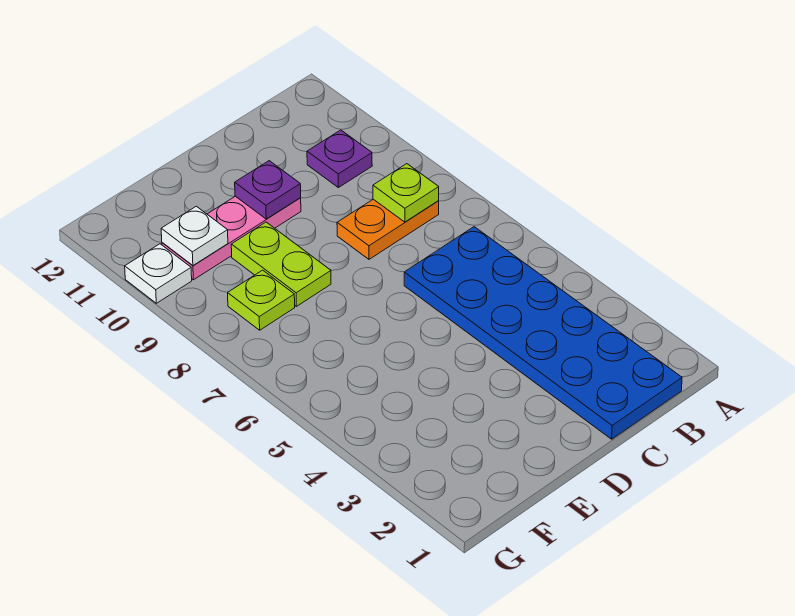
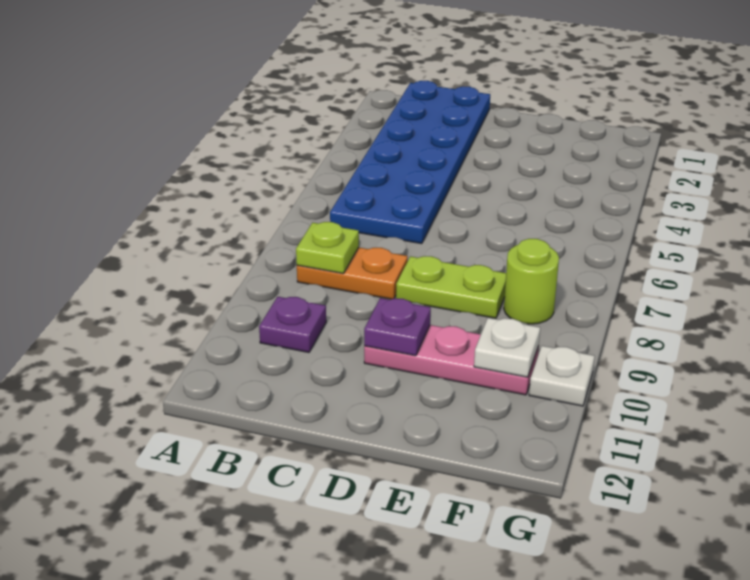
lime plate E8:E9 level 1 -> lime plate D8:E8 level 1
lime plate F8 level 1 -> lime round brick F8 level 1

